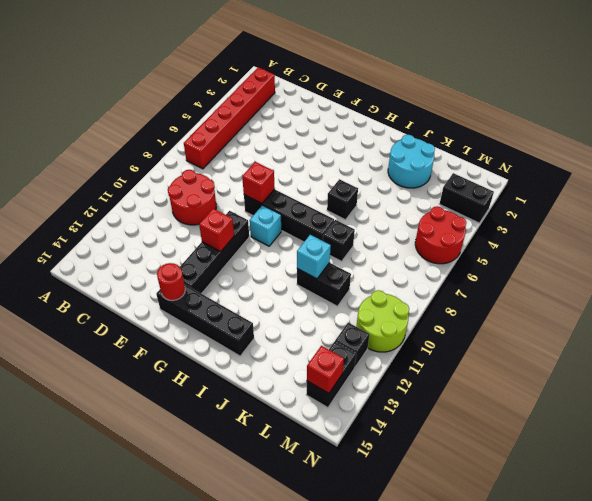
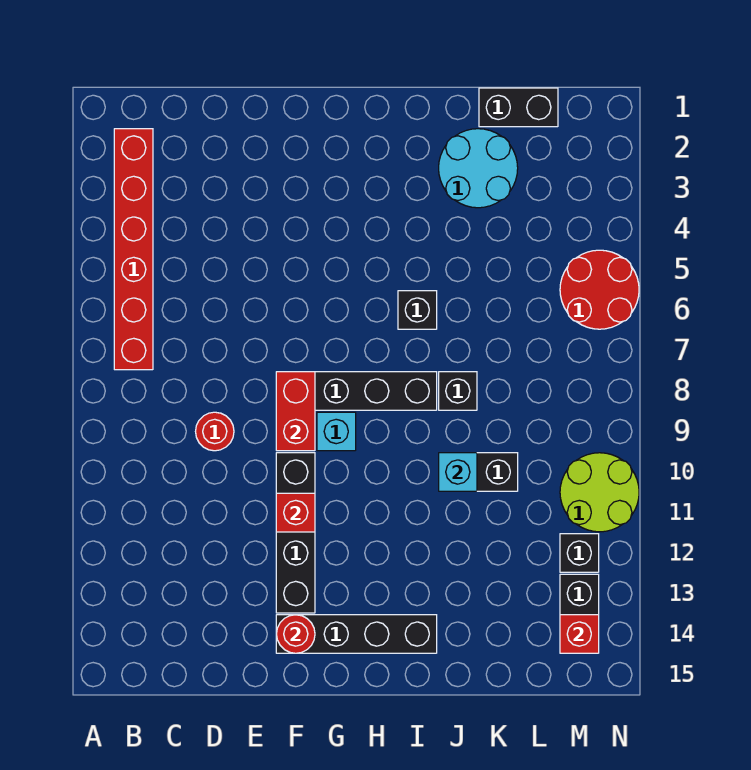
red round brick C9:D10 level 1 -> red round brick D9 level 1
red brick F8 level 2 -> red brick F8:F9 level 2
black brick M3:N3 level 1 -> black brick K1:L1 level 1

